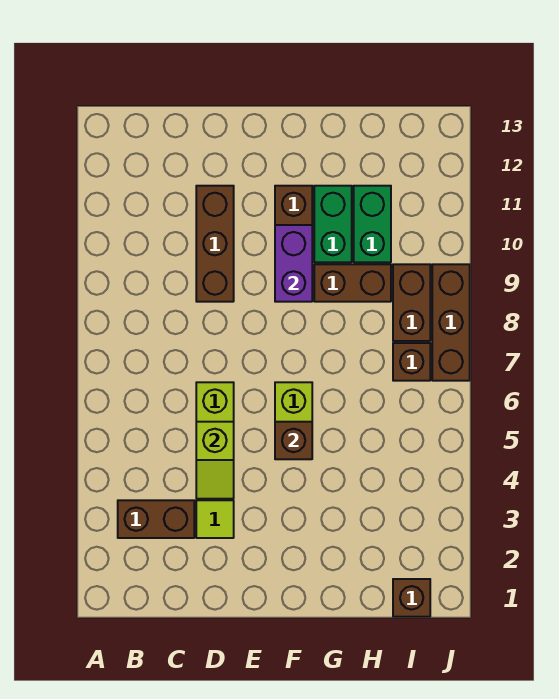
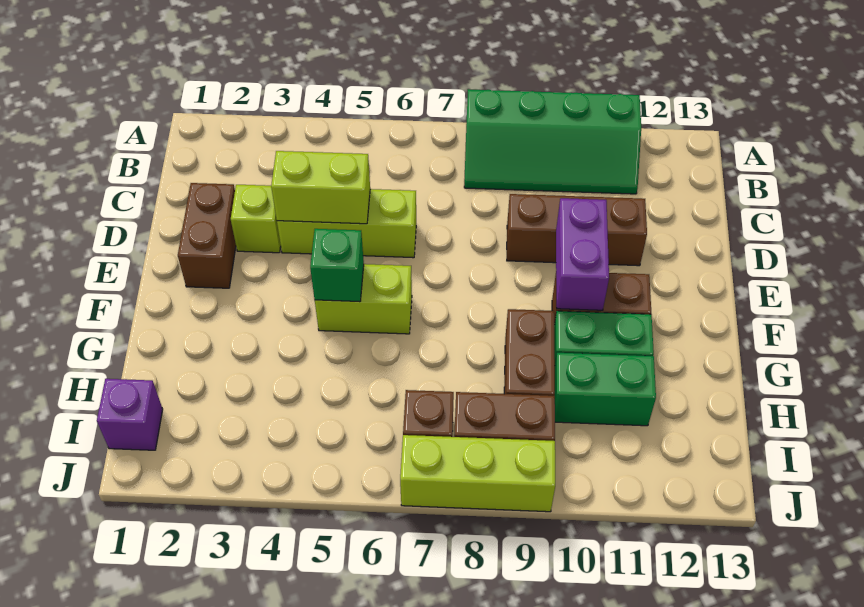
none -> green slope A8:B11 level 1 top A
brown brick B3:C3 level 1 -> brown brick D2:E2 level 1
lime tile D3 level 1 -> lime brick D3 level 1
lime slope D4:D5 level 2 top 5 -> lime brick D4:D5 level 2
brown brick F5 level 2 -> green brick F5 level 2
purple brick F9:F10 level 2 -> purple brick E10:F10 level 2
brown brick I1 level 1 -> purple brick I1 level 1
brown brick J7:J9 level 1 -> lime brick J7:J9 level 1

